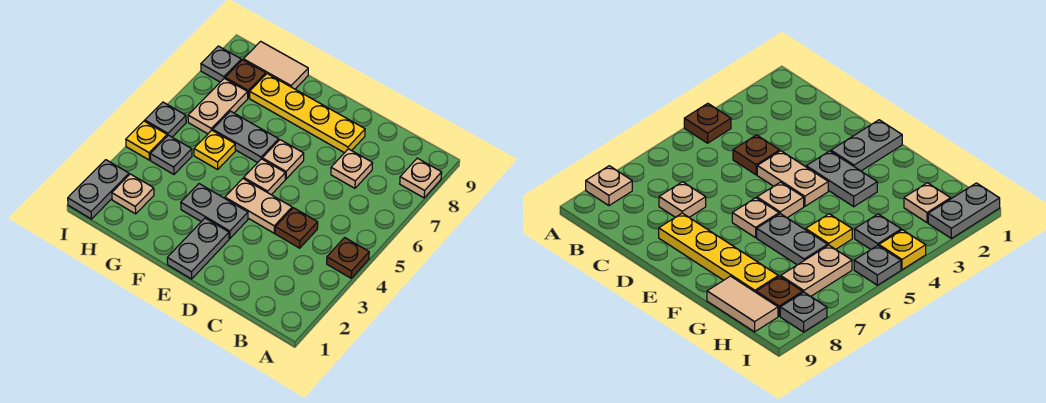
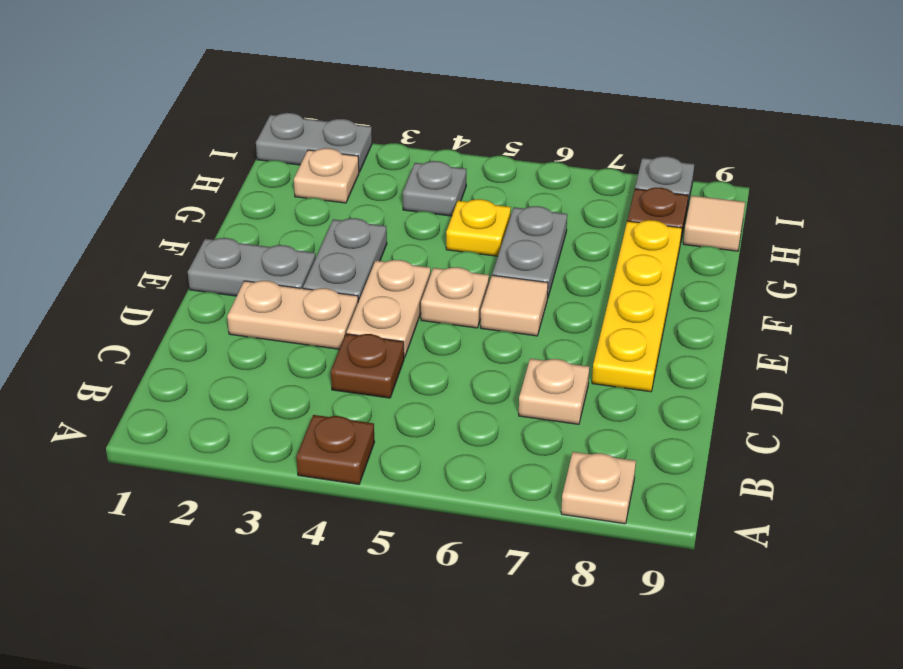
tan plate E6 level 1 -> tan tile E6 level 1
tan tile G9:H9 level 1 -> tan tile H9 level 1
tan plate H6:H7 level 1 -> tan plate D2:D3 level 1
yellow plate I4 level 1 -> none
grey plate I5 level 1 -> none

